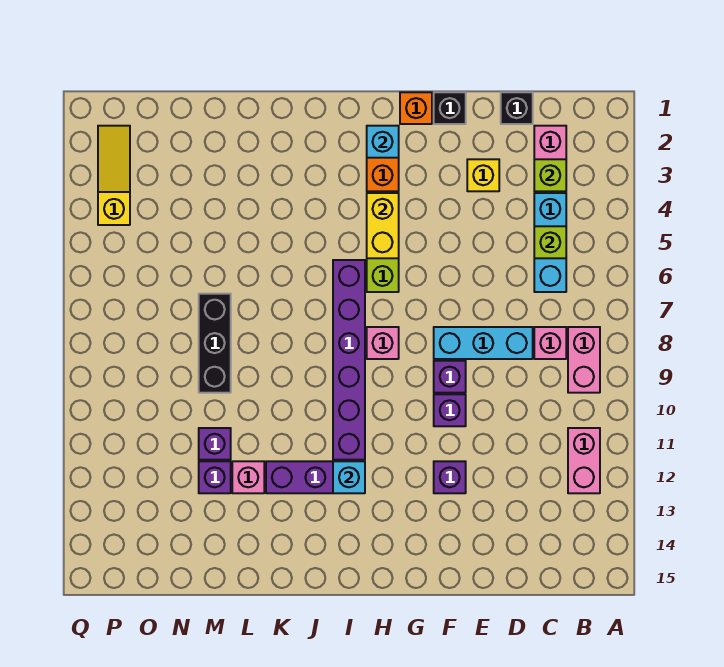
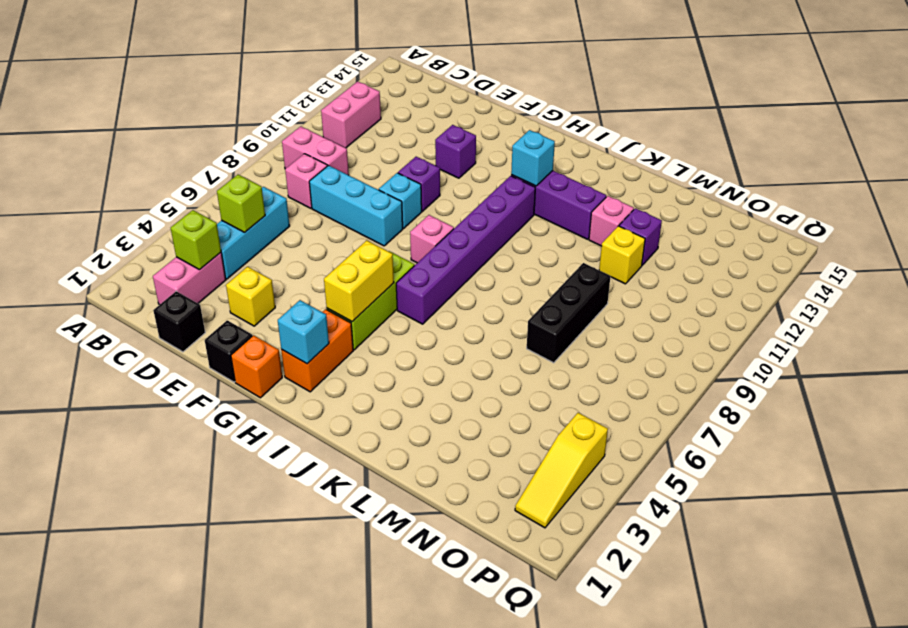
pink brick B8:B9 level 1 -> pink brick B9:C9 level 1
purple brick F9 level 1 -> cyan brick F9 level 1
purple brick M11 level 1 -> yellow brick M11 level 1

